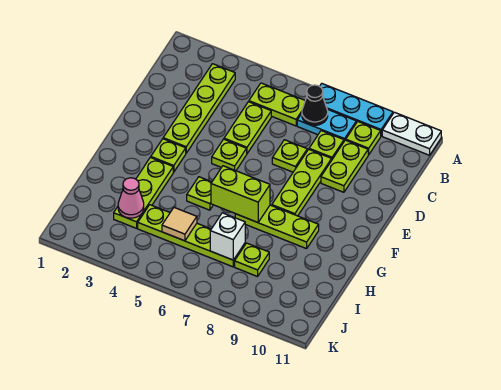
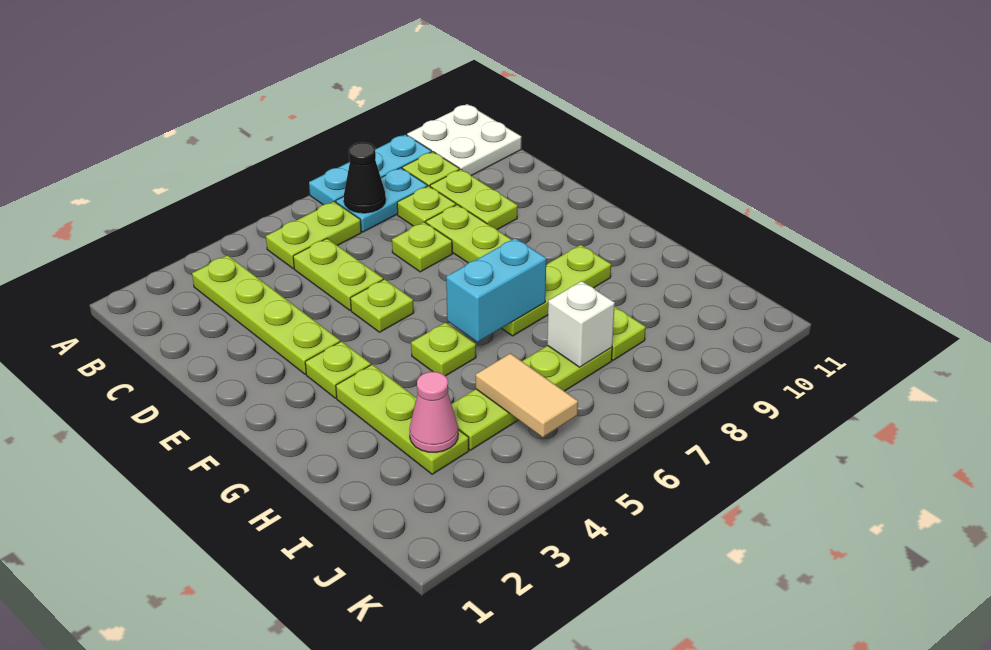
white plate A10:A11 level 1 -> white plate A10:B11 level 1
lime brick G6:G7 level 2 -> cyan brick G6:G7 level 2
tan tile I5 level 2 -> tan tile I5:J5 level 2

